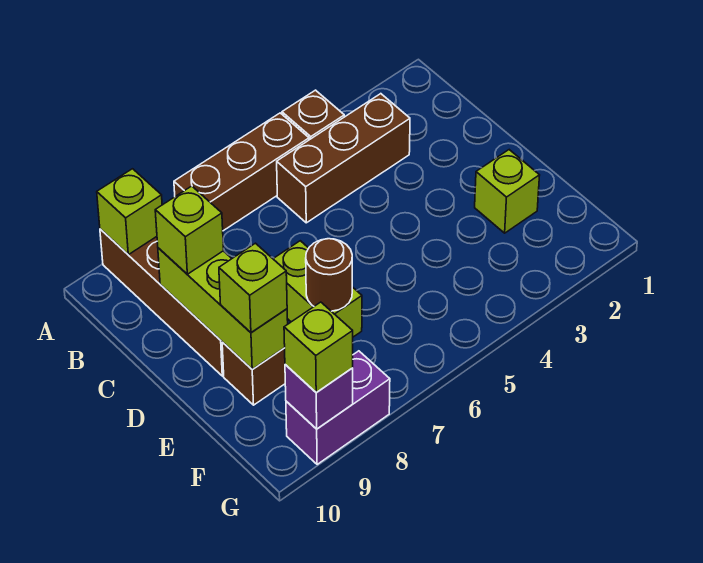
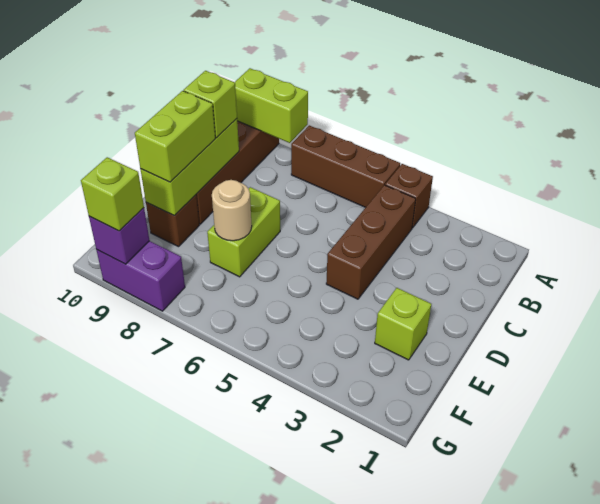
lime brick A9 level 2 -> lime brick A8:A9 level 2
brown brick B3:B5 level 1 -> brown brick B4:D4 level 1
brown round brick E7 level 2 -> tan round brick E7 level 2
lime brick E9 level 3 -> lime brick D9:E9 level 3

